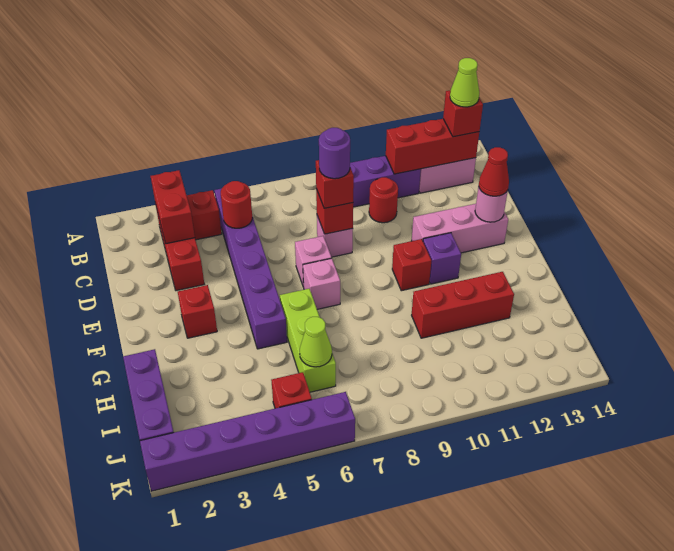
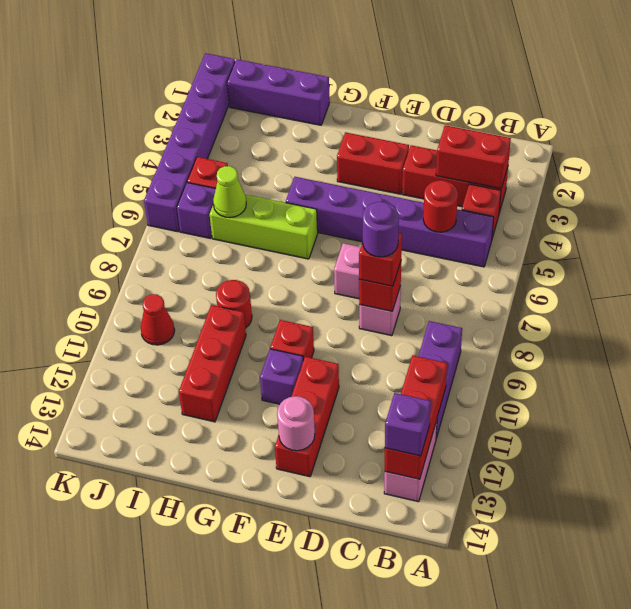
red brick B13 level 3 -> purple brick B13 level 3
lime cone B13 level 4 -> none
red round brick C10 level 1 -> red round brick H9 level 1
pink brick E11:E13 level 1 -> red brick E11:E13 level 1
red cone E13 level 3 -> red cone J10 level 1
red brick F3 level 1 -> red brick E3:F3 level 1
pink brick F7 level 1 -> none
none -> purple brick J6 level 1

